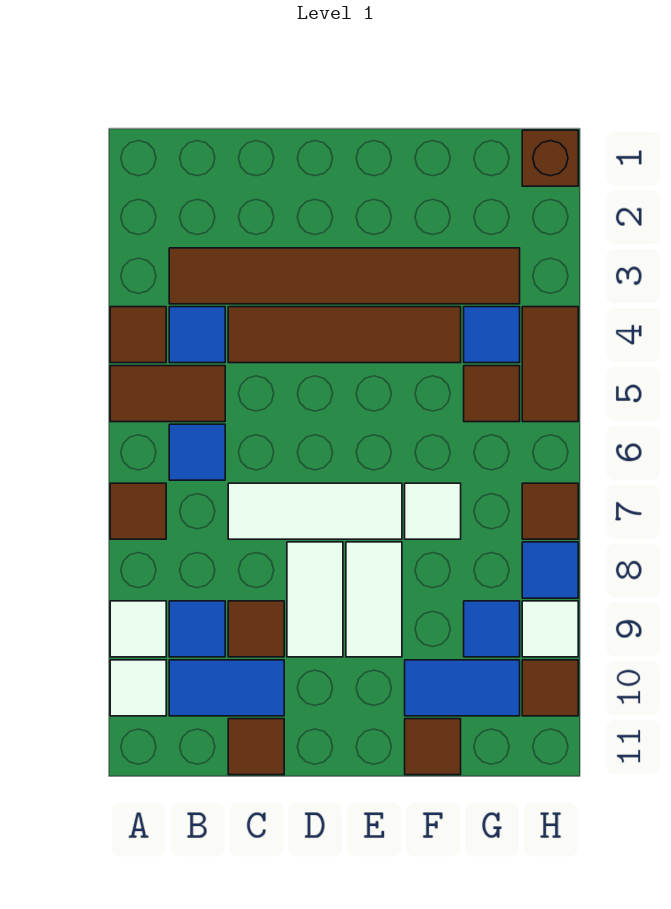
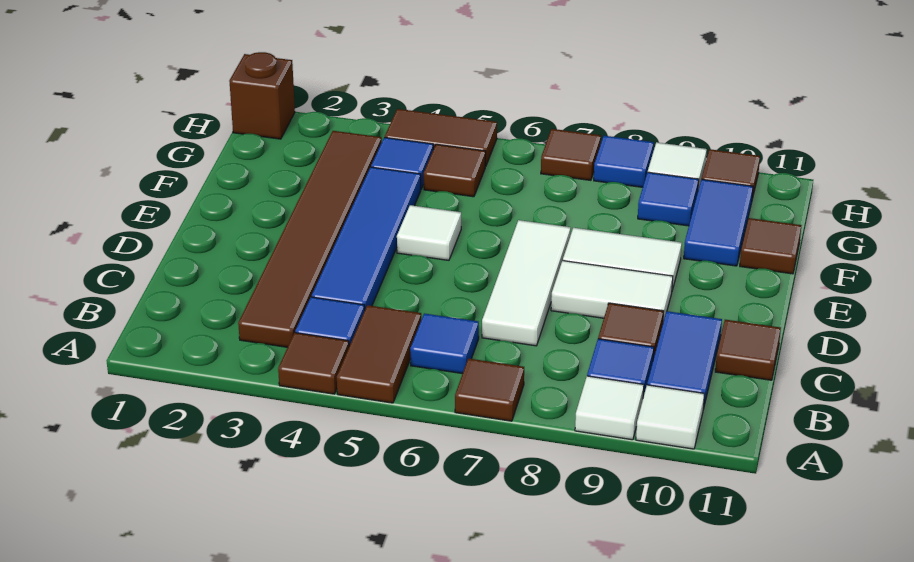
brown tile C4:F4 level 1 -> blue tile C4:F4 level 1
white tile F7 level 1 -> white tile E5 level 1

